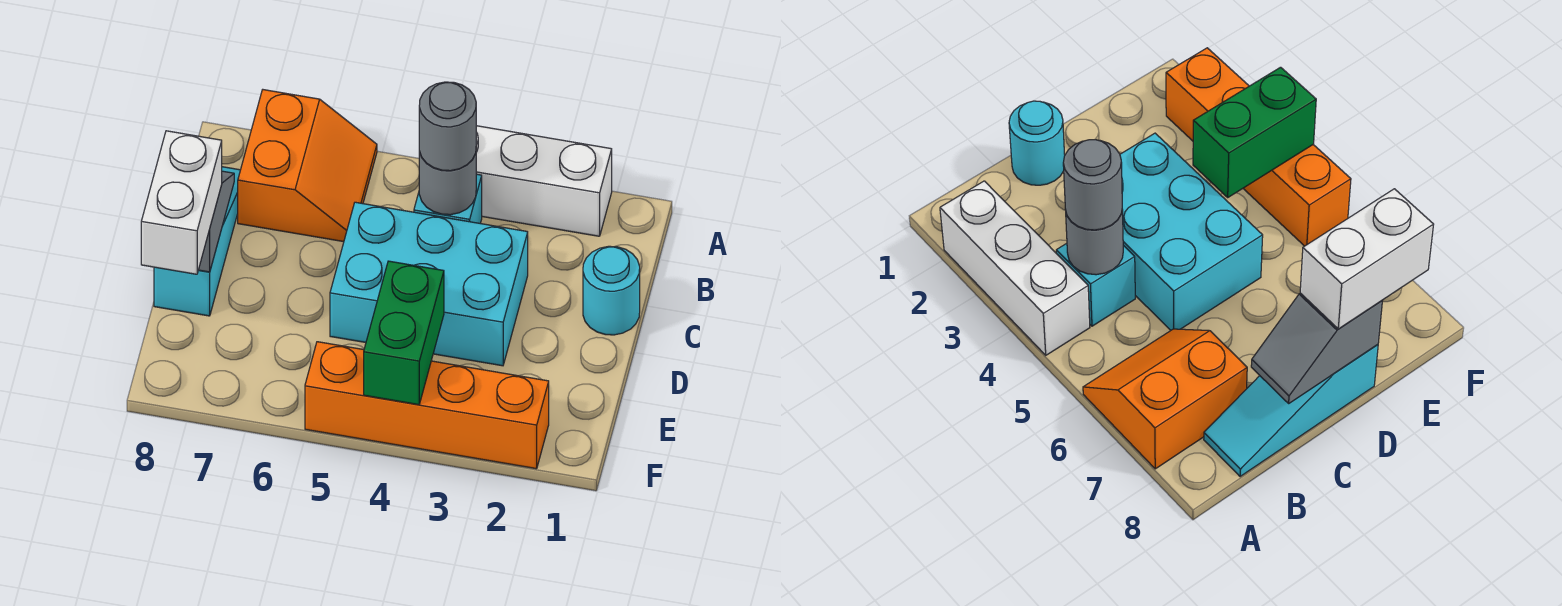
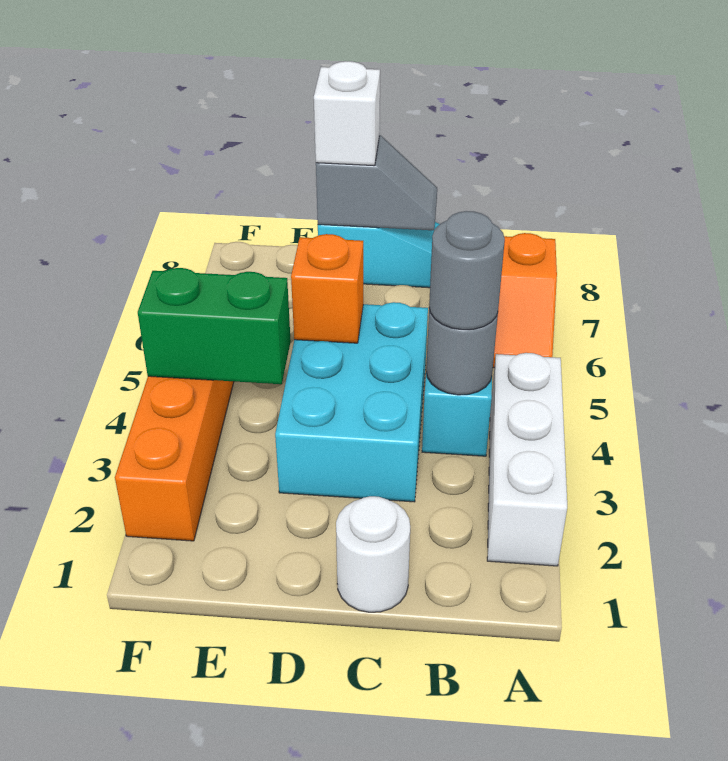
cyan round brick C1 level 1 -> white round brick C1 level 1
none -> orange brick D5 level 2
white brick D8:E8 level 3 -> white brick D8 level 3

